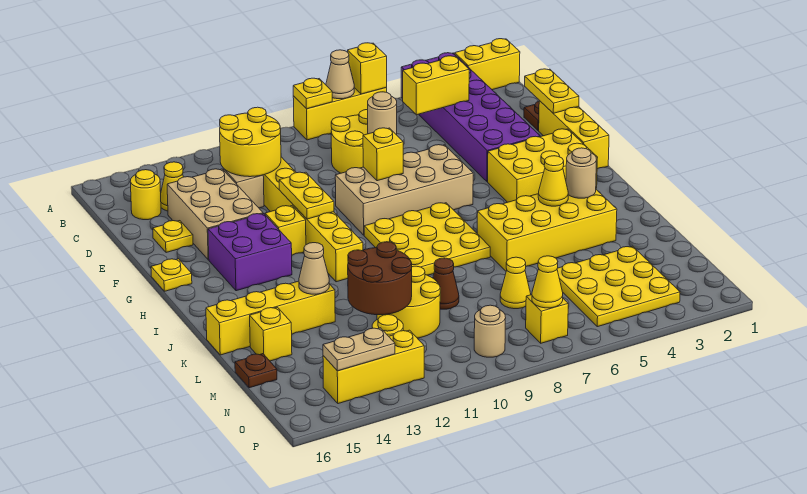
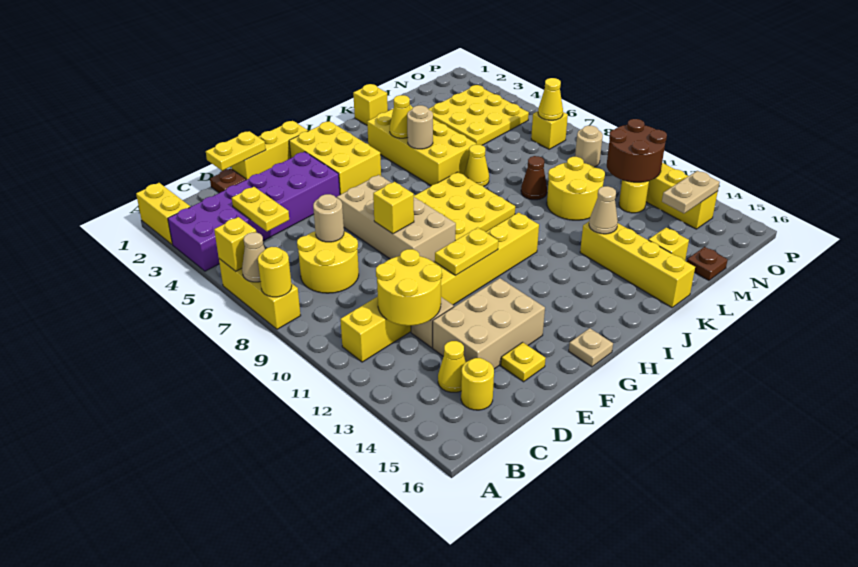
yellow plate A8 level 2 -> yellow round brick A8 level 2
yellow brick C4:C5 level 2 -> yellow plate C4:C5 level 2
yellow brick G12 level 1 -> yellow brick K1 level 1
purple brick G13:H14 level 1 -> none
yellow plate G16 level 1 -> tan plate G16 level 1
tan round brick J3 level 2 -> tan round brick J5 level 2
brown round brick L11:M12 level 2 -> brown round brick N11:O12 level 2
yellow cone M7 level 1 -> yellow cone K7 level 1
tan plate O13:O14 level 2 -> tan plate N14:O14 level 2

